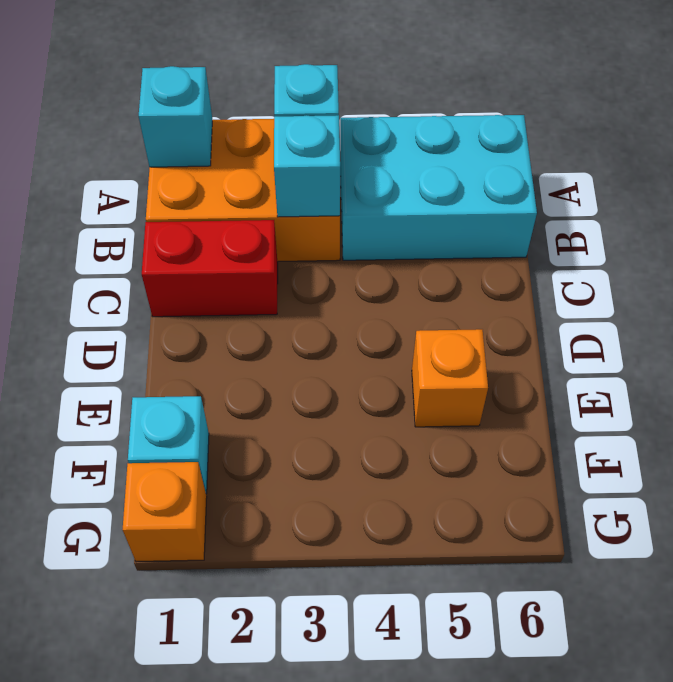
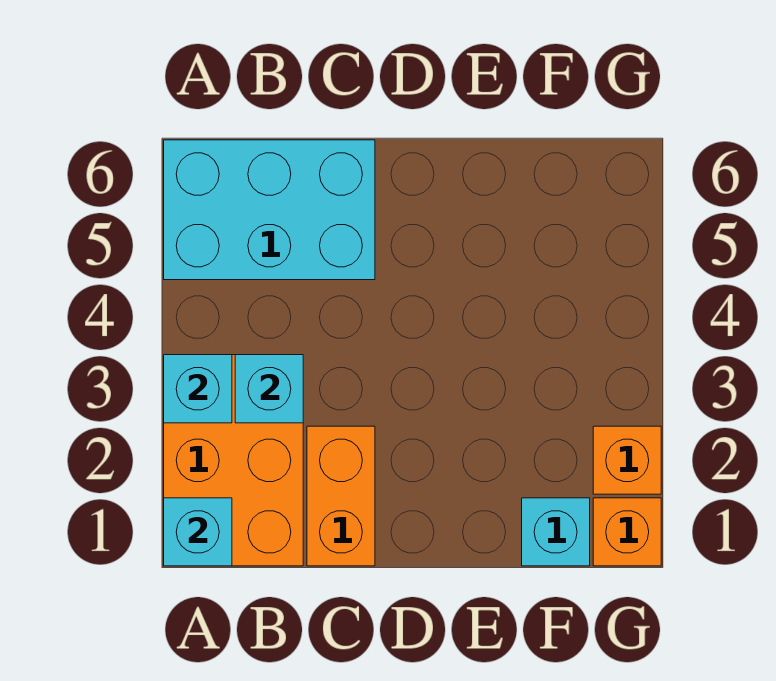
cyan brick A4:B6 level 1 -> cyan brick A5:C6 level 1
red brick C1:C2 level 1 -> orange brick C1:C2 level 1
orange brick E5 level 1 -> orange brick G2 level 1

